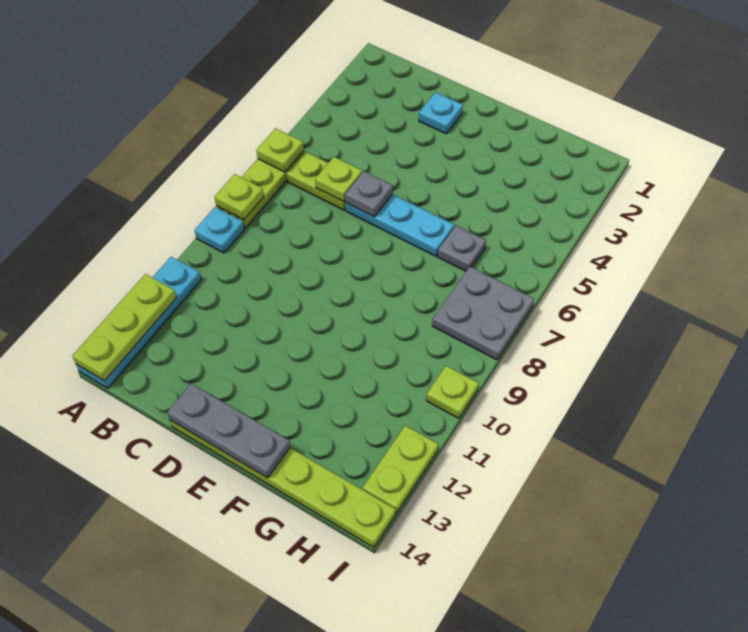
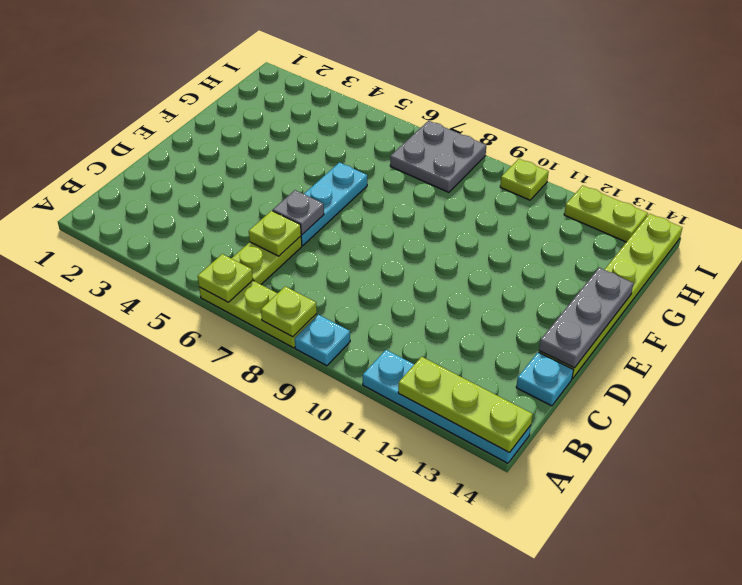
cyan plate D2 level 1 -> cyan plate C14 level 1
grey plate G6 level 1 -> none

